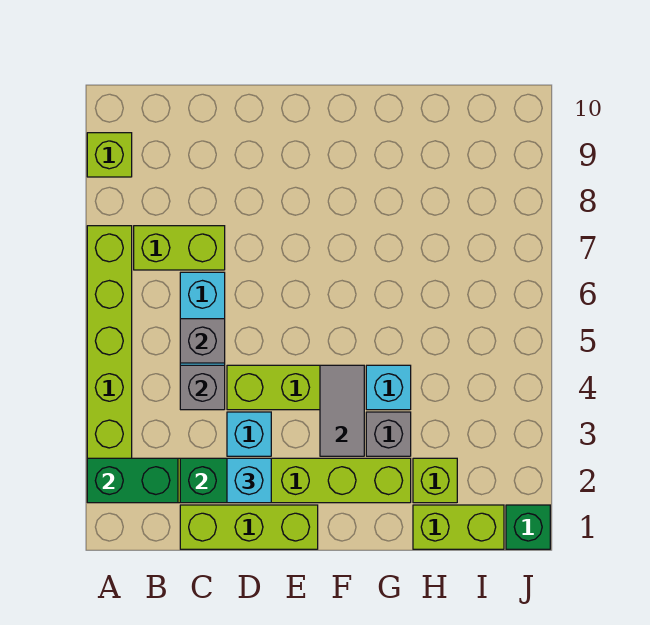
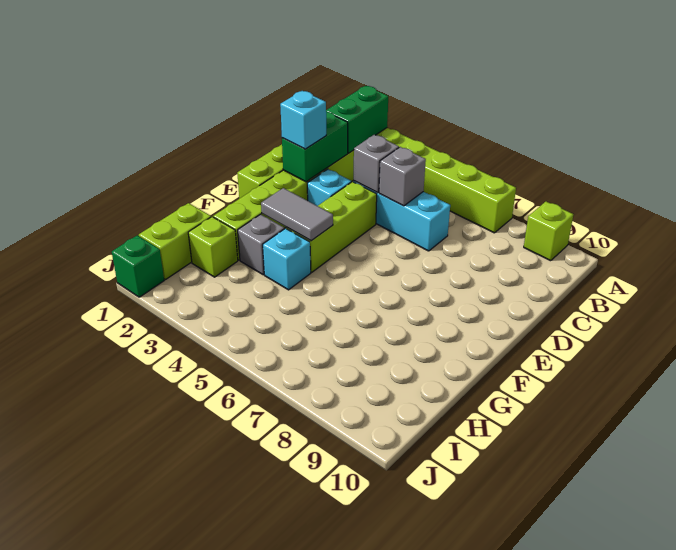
lime brick B7:C7 level 1 -> none

